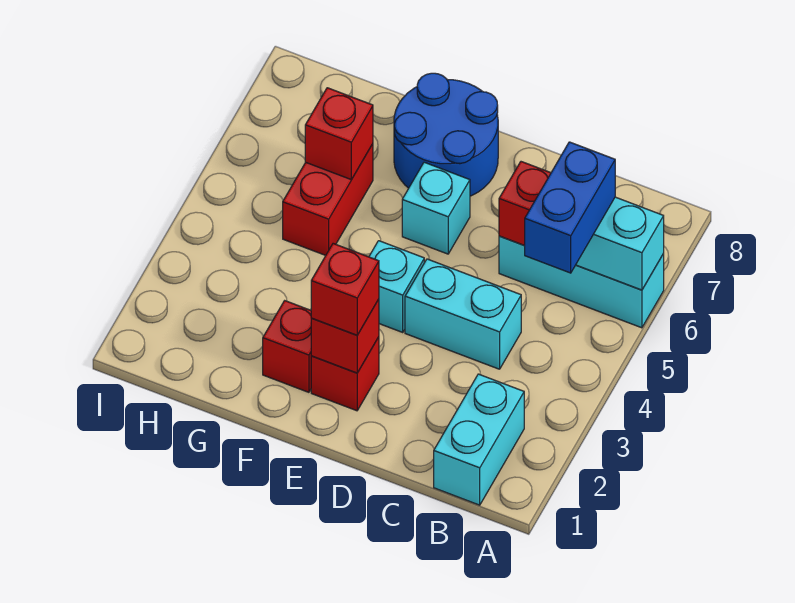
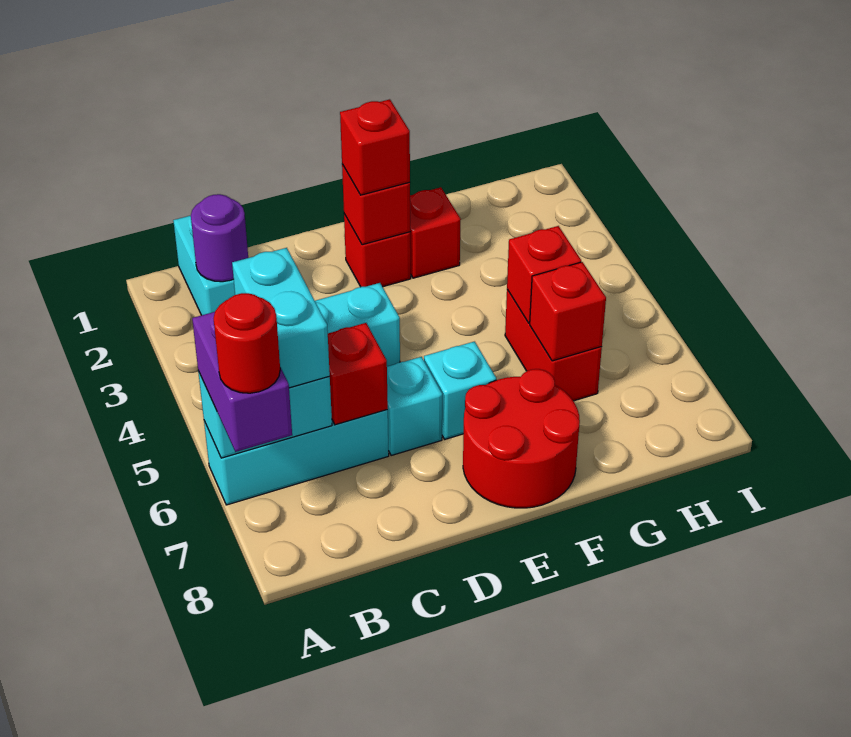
none -> purple brick A6:A7 level 3
none -> red round brick A7 level 4
none -> purple round brick B2 level 2
blue brick B5:B6 level 3 -> cyan brick B5:B6 level 3
cyan brick E4 level 1 -> cyan brick D6 level 1
blue round brick E7:F8 level 1 -> red round brick E7:F8 level 1
none -> red brick G5 level 2

